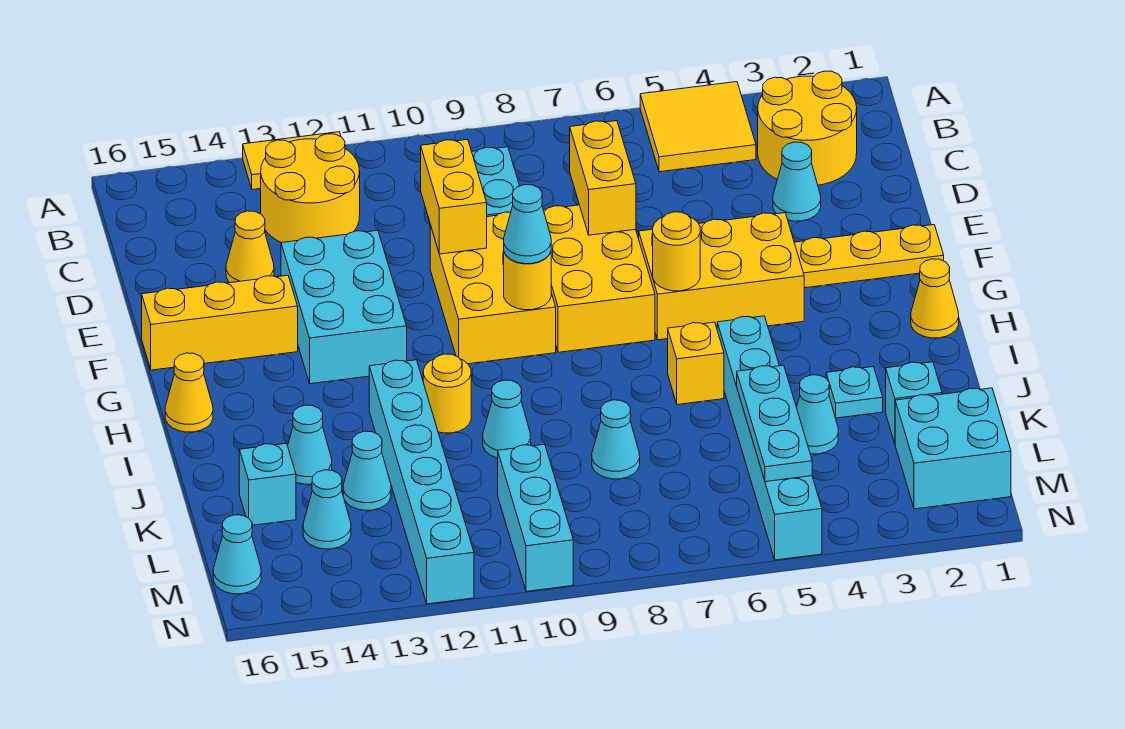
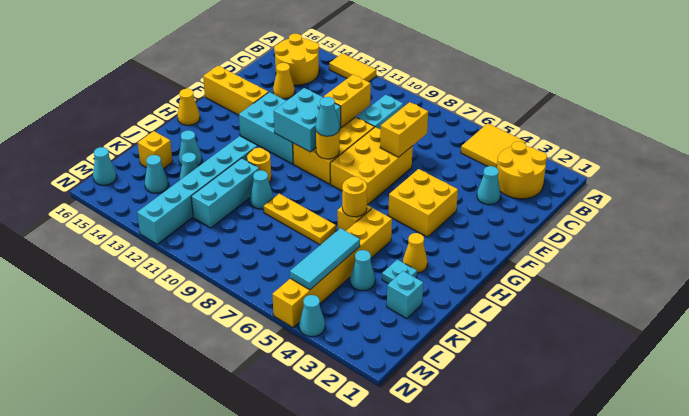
yellow round brick B12:C13 level 1 -> yellow round brick B14:C15 level 1
cyan brick E12:G13 level 1 -> cyan brick F11:G13 level 1
yellow plate F1:F3 level 1 -> yellow plate J7:J9 level 1
yellow brick F4:G6 level 1 -> yellow brick F4:G5 level 1
yellow round brick G6 level 2 -> yellow round brick I6 level 2
yellow cone H1 level 1 -> yellow cone I3 level 1
cyan brick I5:N5 level 1 -> yellow brick I5:N5 level 1
cyan plate K5:M5 level 2 -> cyan tile K5:M5 level 2
cyan cone K8 level 1 -> cyan cone N4 level 1
cyan brick K15 level 1 -> yellow brick K15 level 1
cyan brick L1:M2 level 1 -> cyan brick F10:G11 level 2
cyan brick L10:N10 level 1 -> cyan brick J11:L11 level 1

